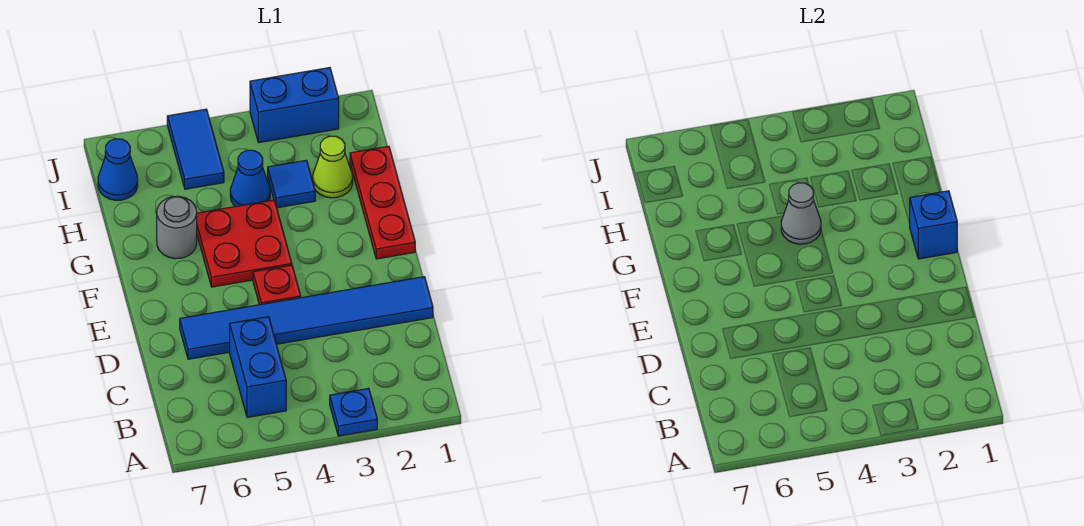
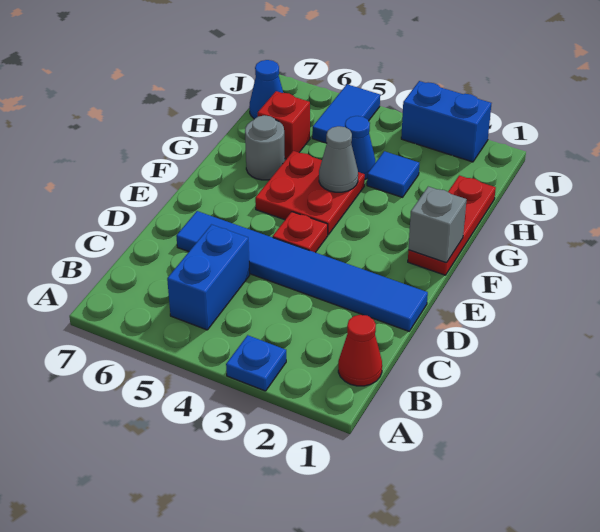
none -> red cone B1 level 1
blue brick F1 level 2 -> grey brick F1 level 2
lime cone H2 level 1 -> none
none -> red brick H6 level 1

